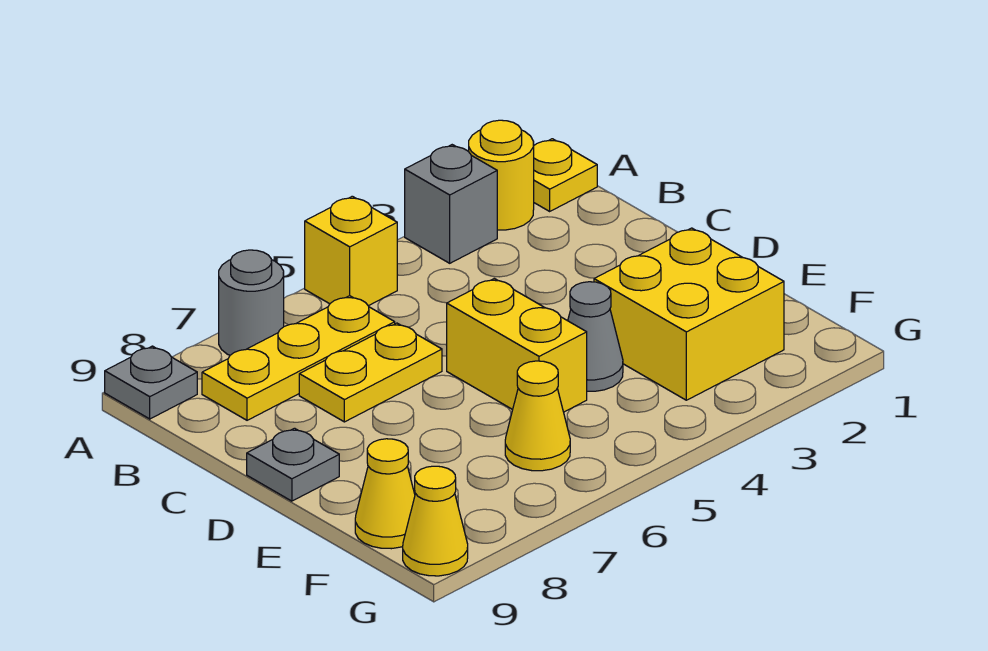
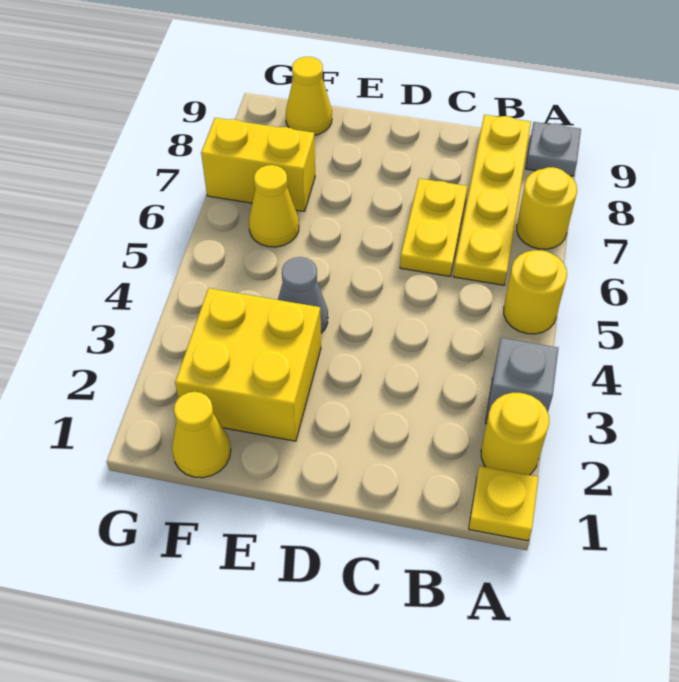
yellow brick A5 level 1 -> yellow round brick A5 level 1
grey round brick A7 level 1 -> yellow round brick A7 level 1
yellow plate B6:B8 level 1 -> yellow plate B6:B9 level 1
yellow brick D5:E5 level 1 -> yellow brick F7:G7 level 1
grey plate D9 level 1 -> none
yellow cone G9 level 1 -> yellow cone F1 level 1

